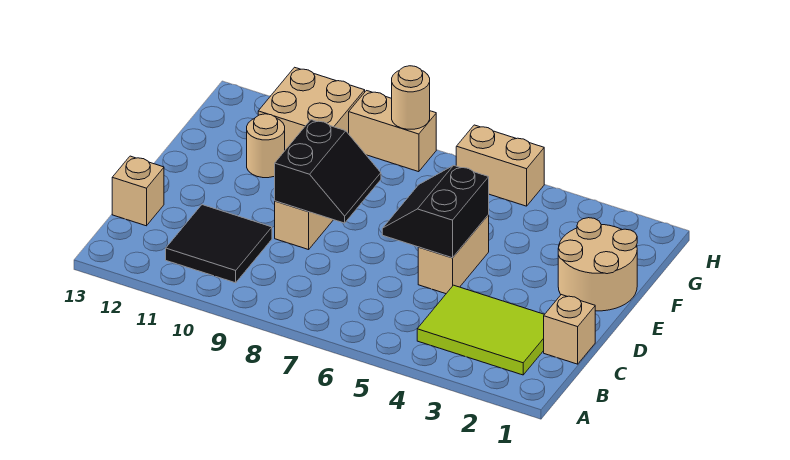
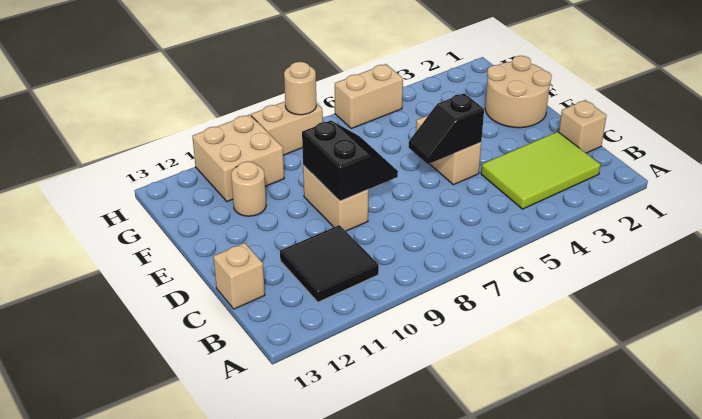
black slope D5:E6 level 2 top 5 -> black slope D5:D6 level 2 top 5

